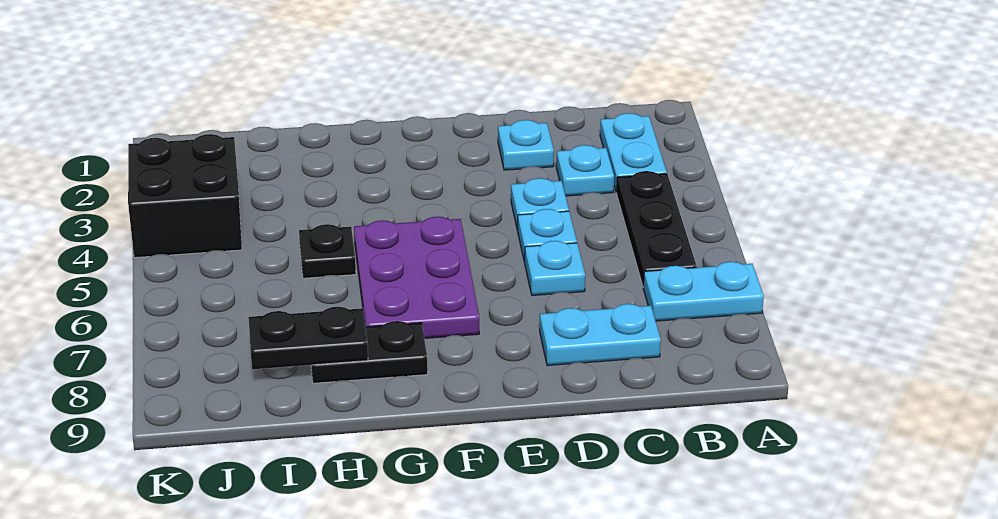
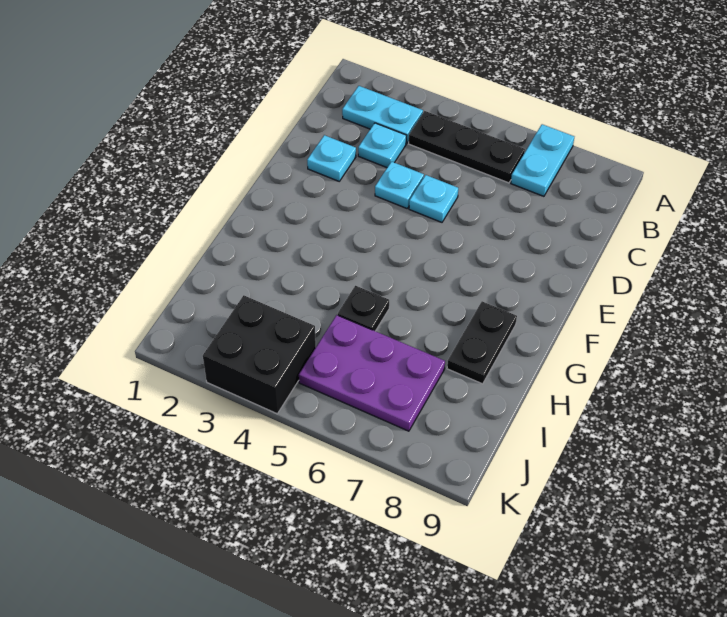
cyan plate C8:D8 level 1 -> none
cyan plate D6 level 1 -> none
purple plate F5:G7 level 1 -> purple plate I5:J7 level 1
black plate H8:I8 level 2 -> none

